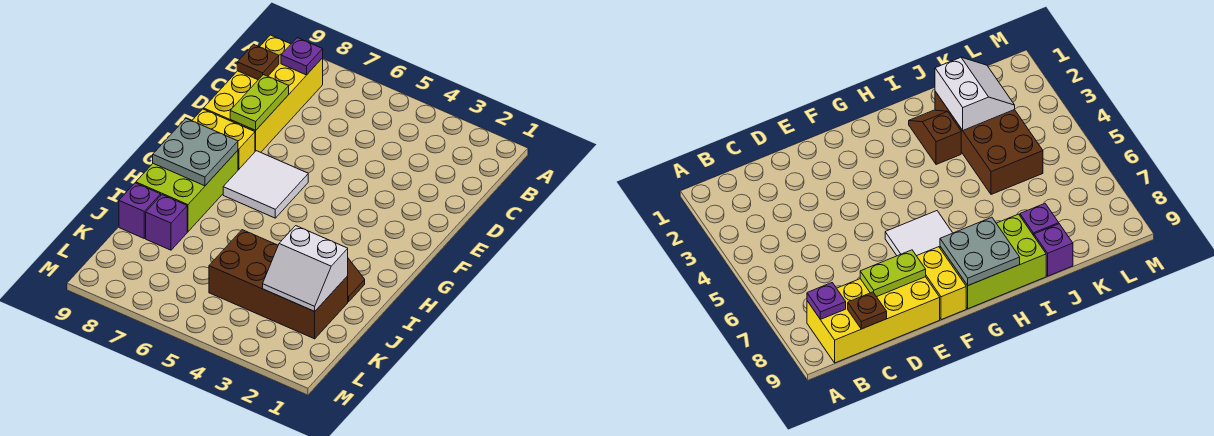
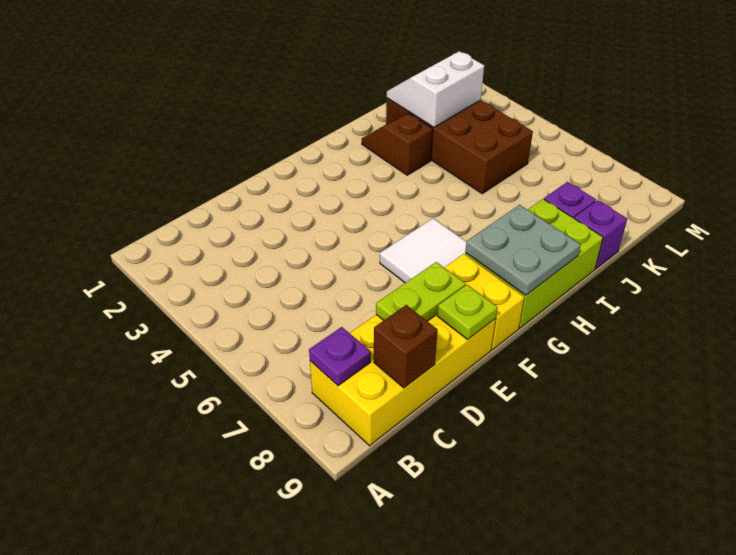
brown plate C9 level 2 -> brown brick C9 level 2
none -> lime plate E9 level 2
white slope J2:K3 level 2 top J -> white slope J2:K3 level 2 top 3

